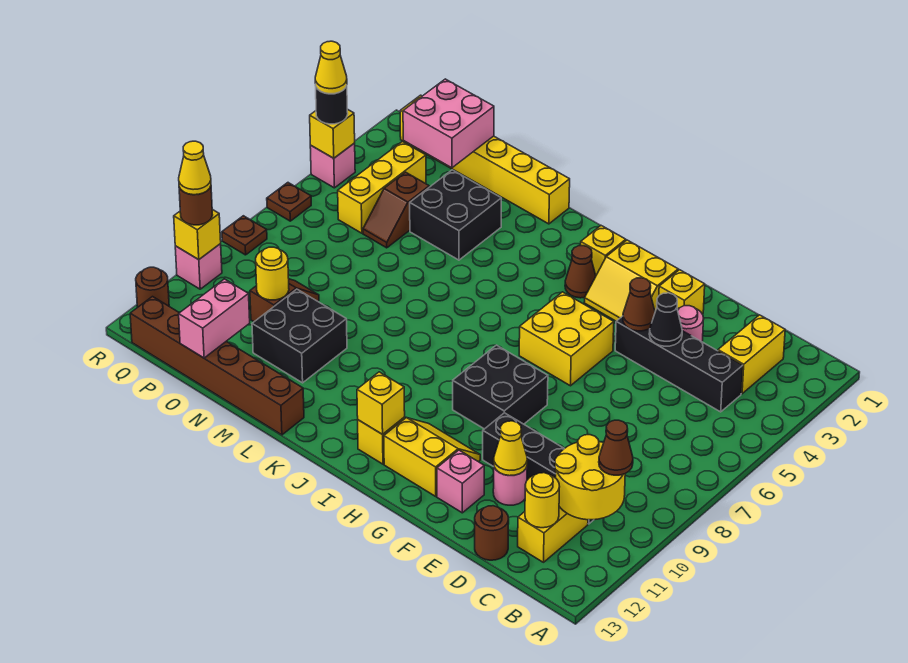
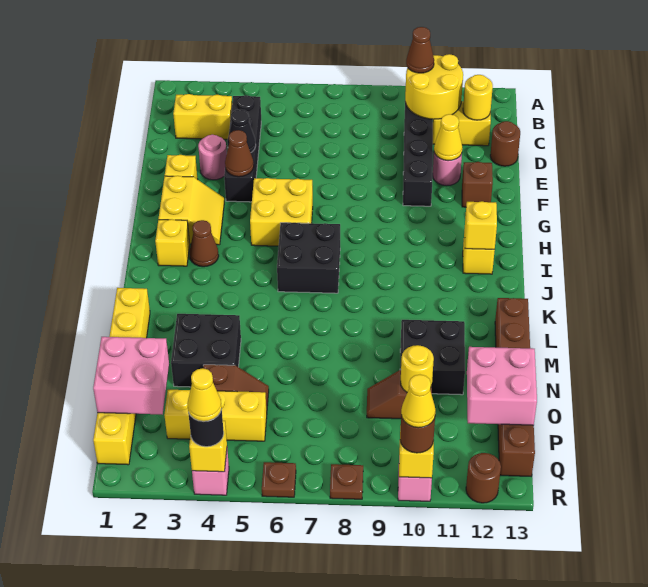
pink brick F12 level 1 -> brown brick F12 level 1
black brick G8:H9 level 1 -> black brick I6:J7 level 1
yellow slope G11:H12 level 1 top 12 -> none
pink brick O12:O13 level 2 -> pink brick O12:P13 level 2

